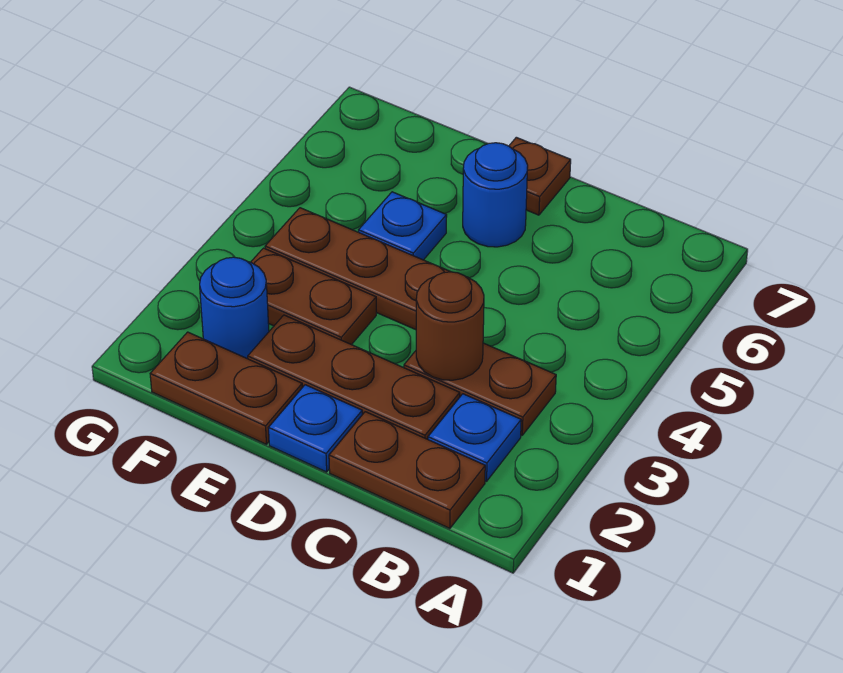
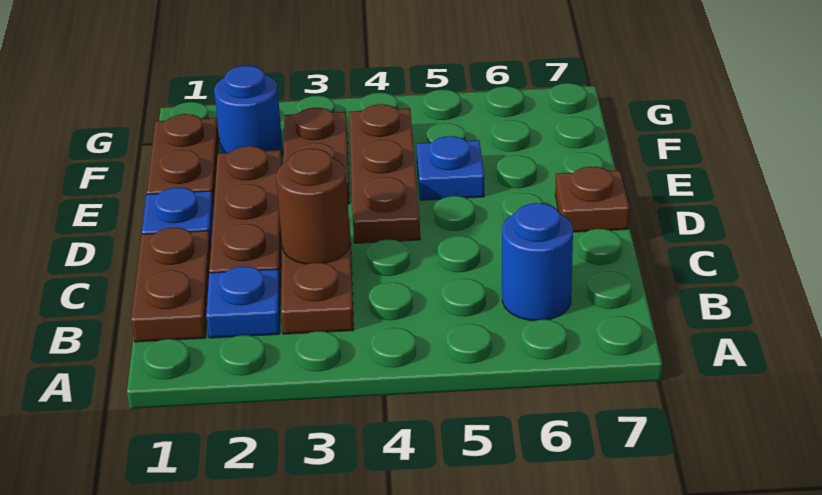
blue round brick D6 level 1 -> blue round brick B6 level 1

